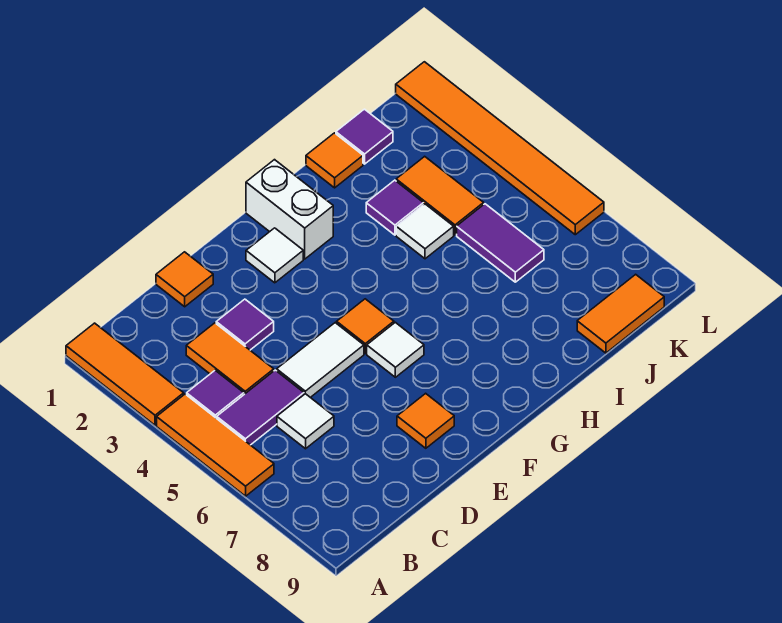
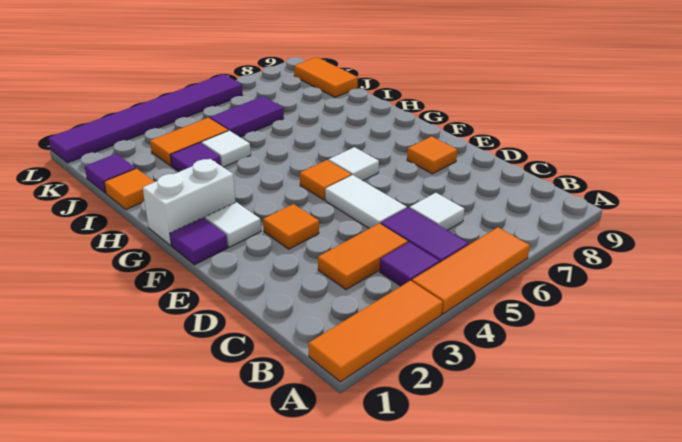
orange tile D1 level 1 -> orange tile E3 level 1
purple tile D3 level 1 -> purple tile F1 level 1
orange tile L1:L6 level 1 -> purple tile L1:L6 level 1

